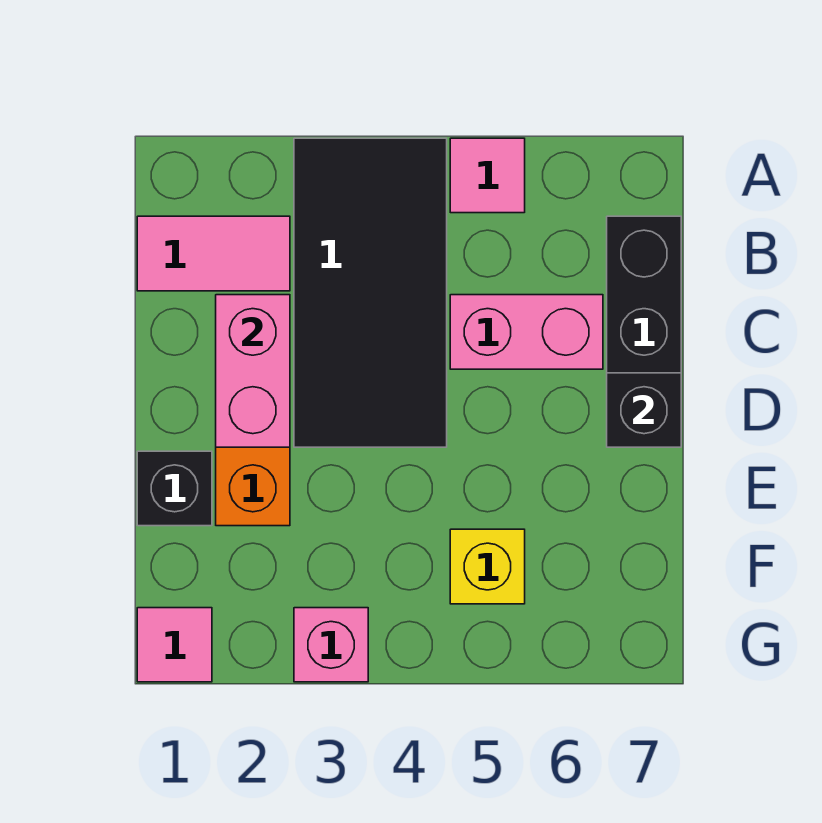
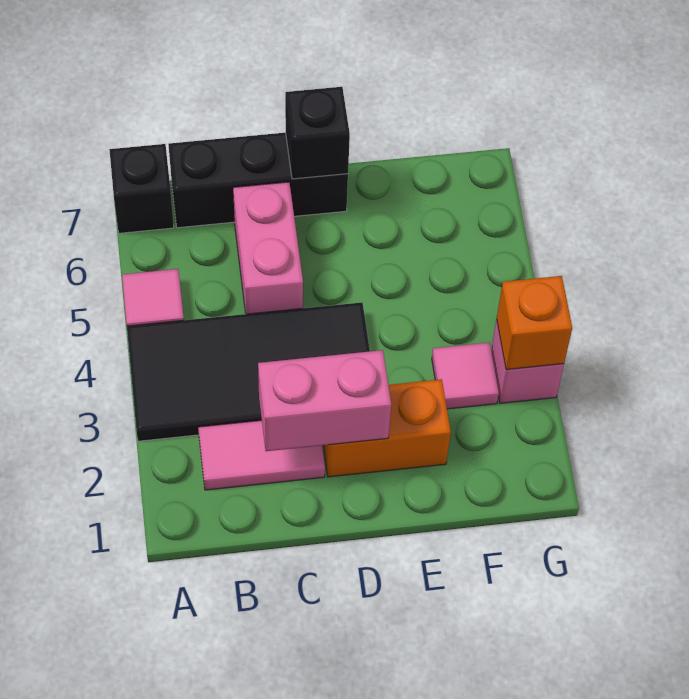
pink tile B1:B2 level 1 -> pink tile B2:C2 level 1
black brick E1 level 1 -> black brick A7 level 1
yellow brick F5 level 1 -> none
pink tile G1 level 1 -> pink tile F3 level 1
none -> orange brick G3 level 2

